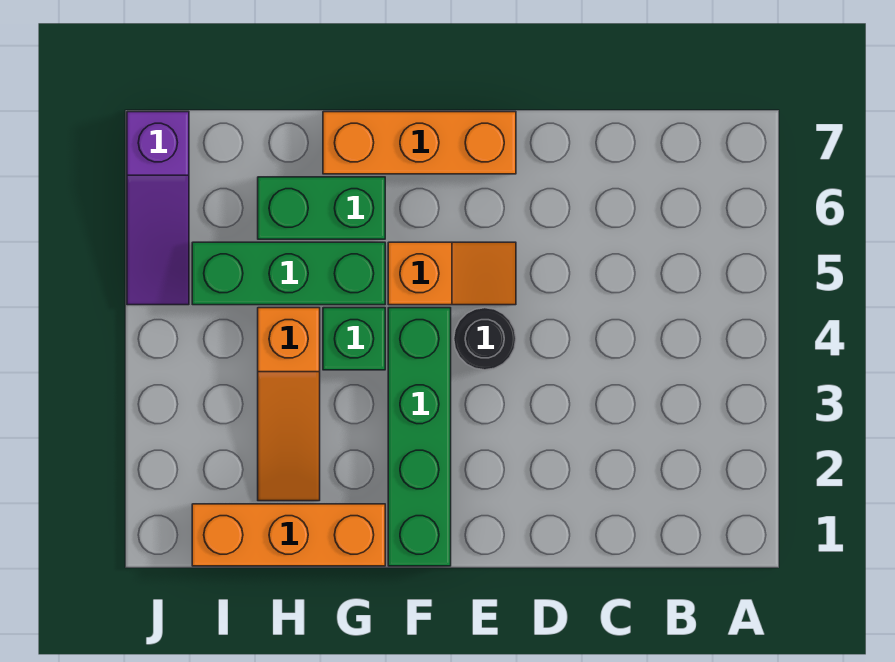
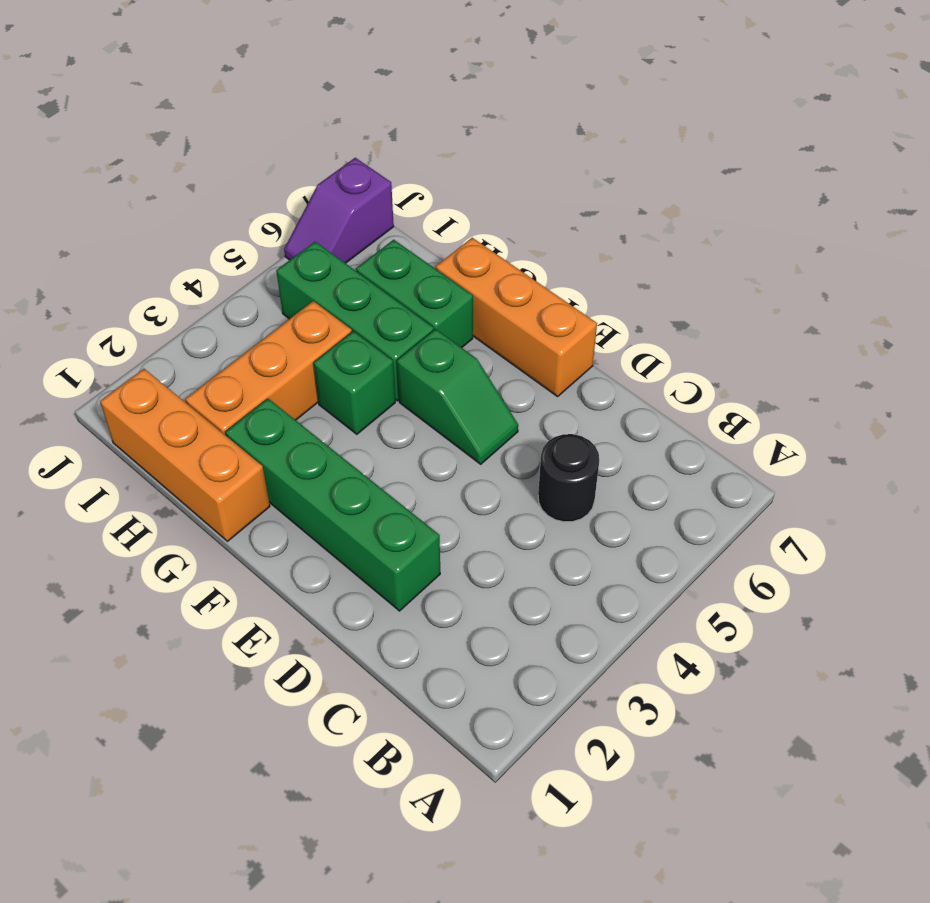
black round brick E4 level 1 -> black round brick C5 level 1
orange slope E5:F5 level 1 top F -> green slope E5:F5 level 1 top F
green brick F1:F4 level 1 -> green brick D2:G2 level 1
orange slope H2:H4 level 1 top 4 -> orange brick H2:H4 level 1
purple slope J5:J7 level 1 top 7 -> purple slope J6:J7 level 1 top 7

